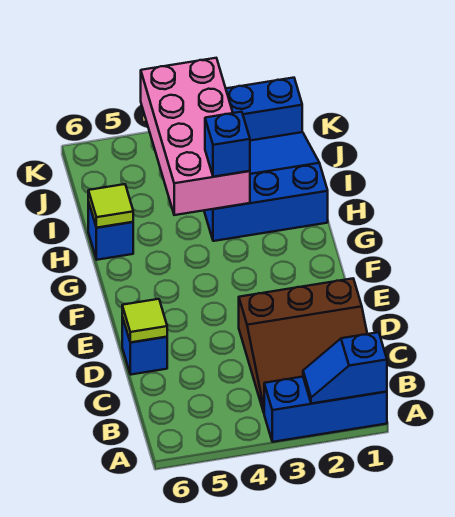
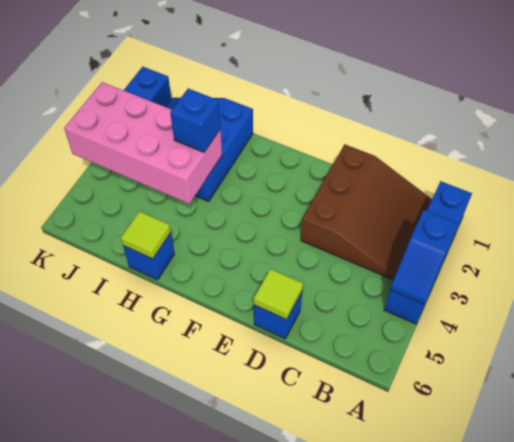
blue brick A1:A3 level 1 -> blue brick A1:A4 level 1
blue slope A1:A2 level 2 top 1 -> blue slope A3:A4 level 2 top 3

